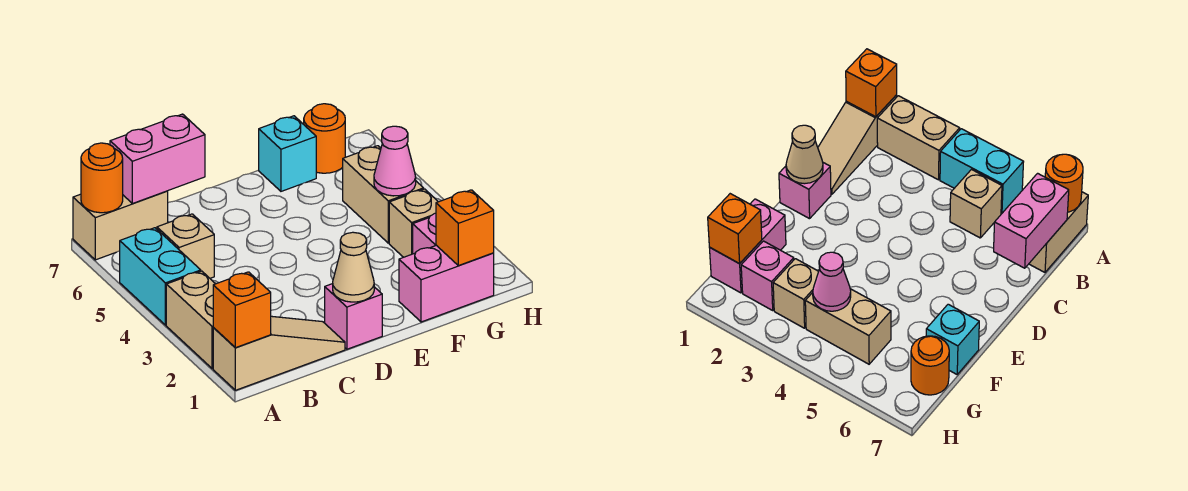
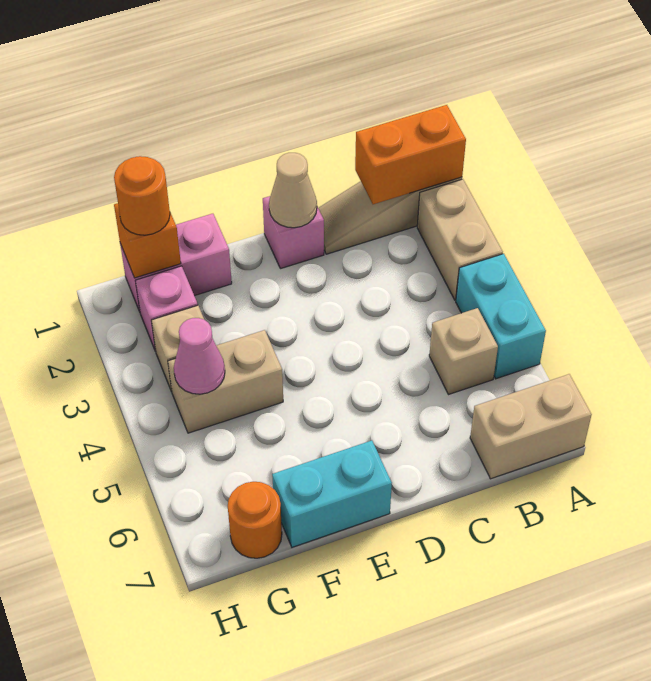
orange brick A1 level 2 -> orange brick A1:B1 level 2
orange round brick A7 level 2 -> orange round brick G1 level 3
pink brick B7:C7 level 2 -> none
cyan brick F7 level 1 -> cyan brick E7:F7 level 1
tan brick G4:G5 level 1 -> tan brick F4:G4 level 1

